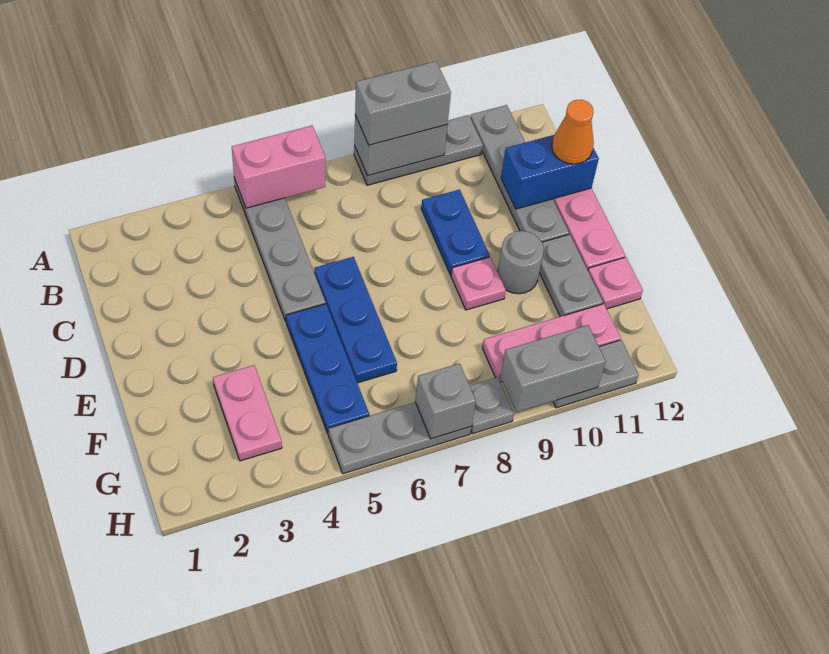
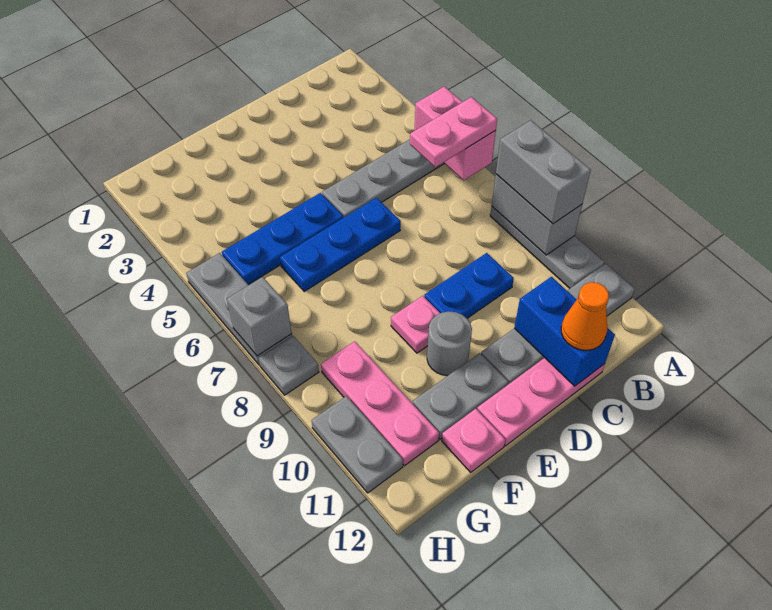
pink plate F3:G3 level 1 -> pink plate A6:B6 level 3
grey brick H9:H10 level 2 -> none

